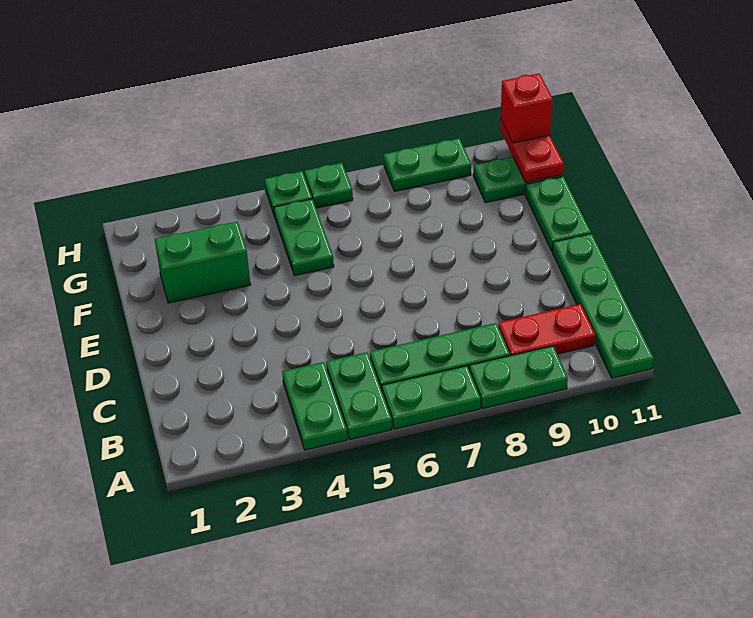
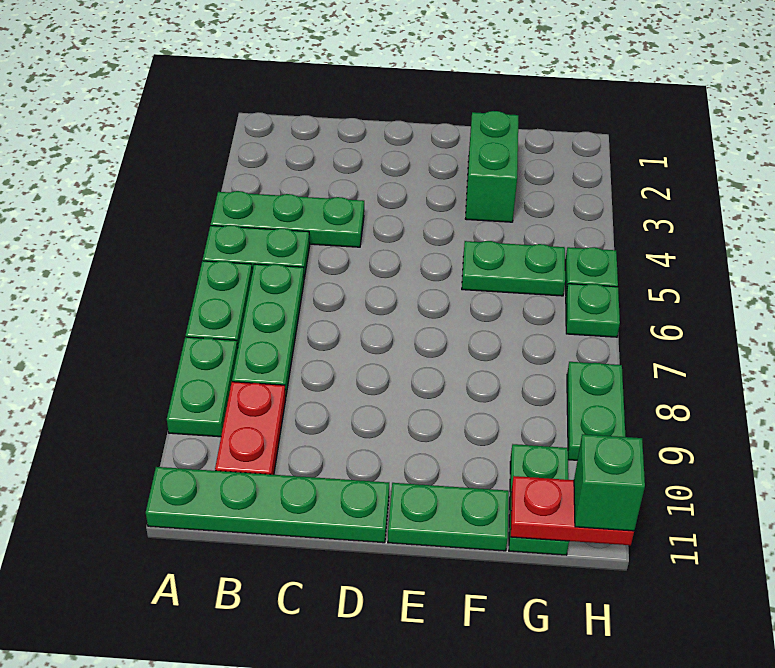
green plate A4:B4 level 1 -> green plate A4:C4 level 1
red brick H11 level 3 -> green brick H11 level 3

